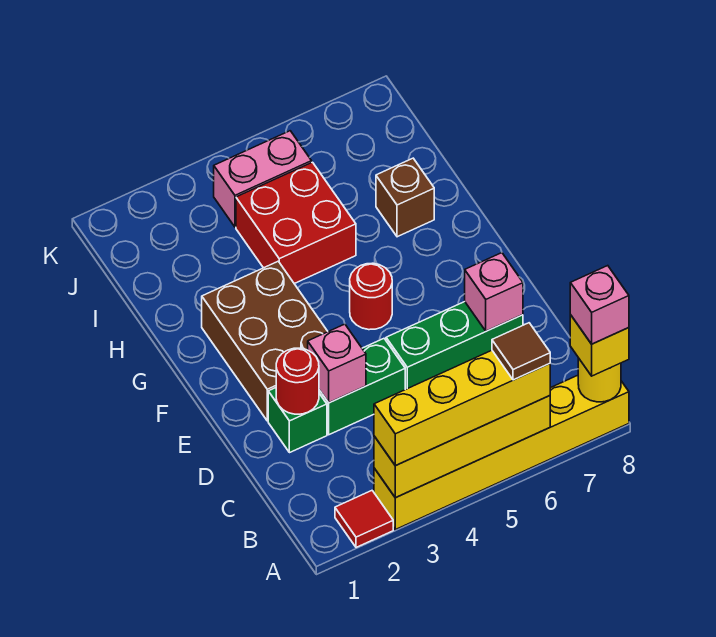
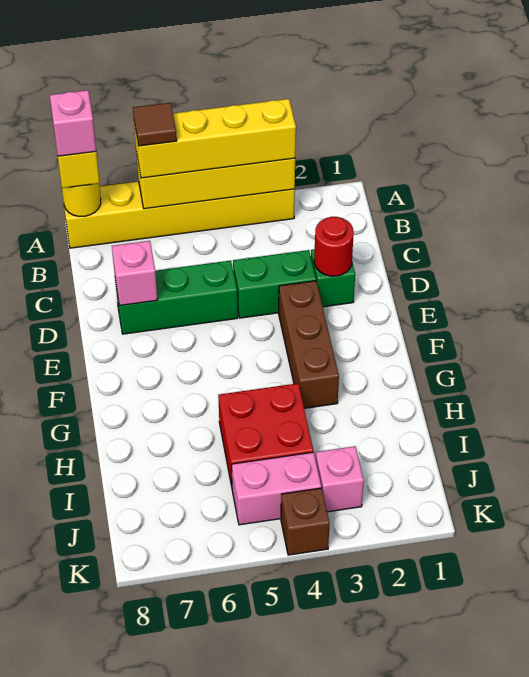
red tile A2 level 1 -> none
pink brick D3 level 2 -> pink brick J3 level 1
brown brick E2:G3 level 1 -> brown brick E3:G3 level 1
red round brick F5 level 1 -> none
brown brick H7 level 1 -> brown brick K4 level 1

